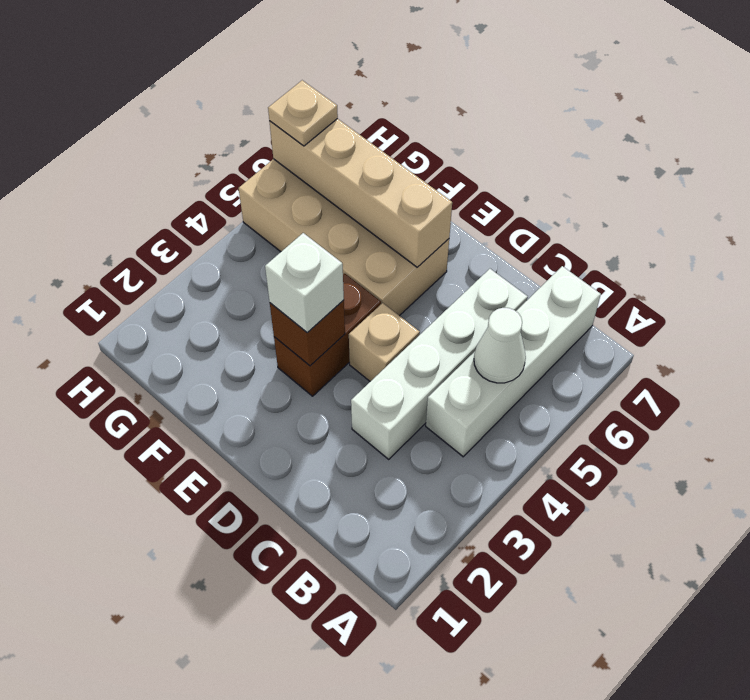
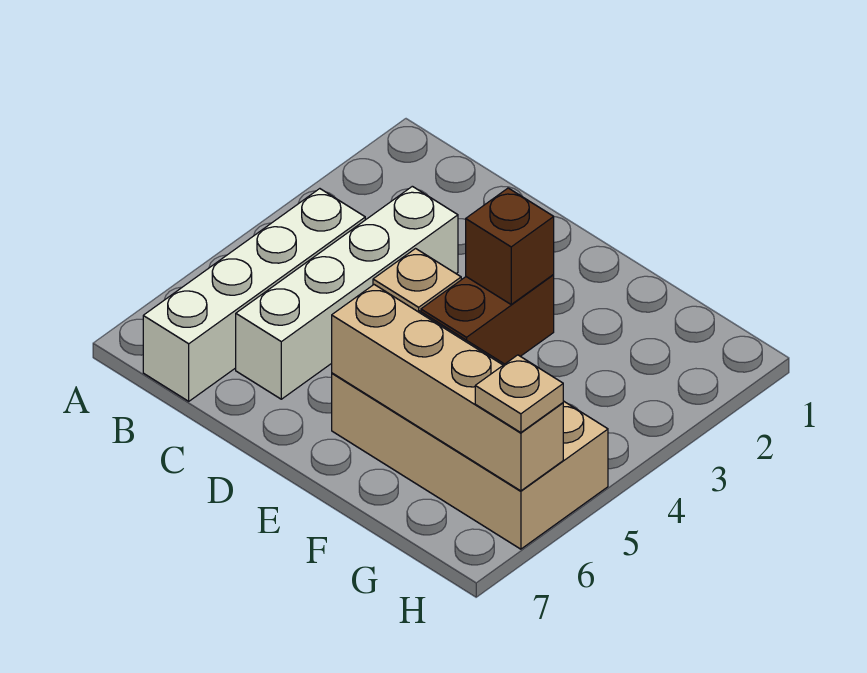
white cone B5 level 2 -> none
white brick E3 level 3 -> none

